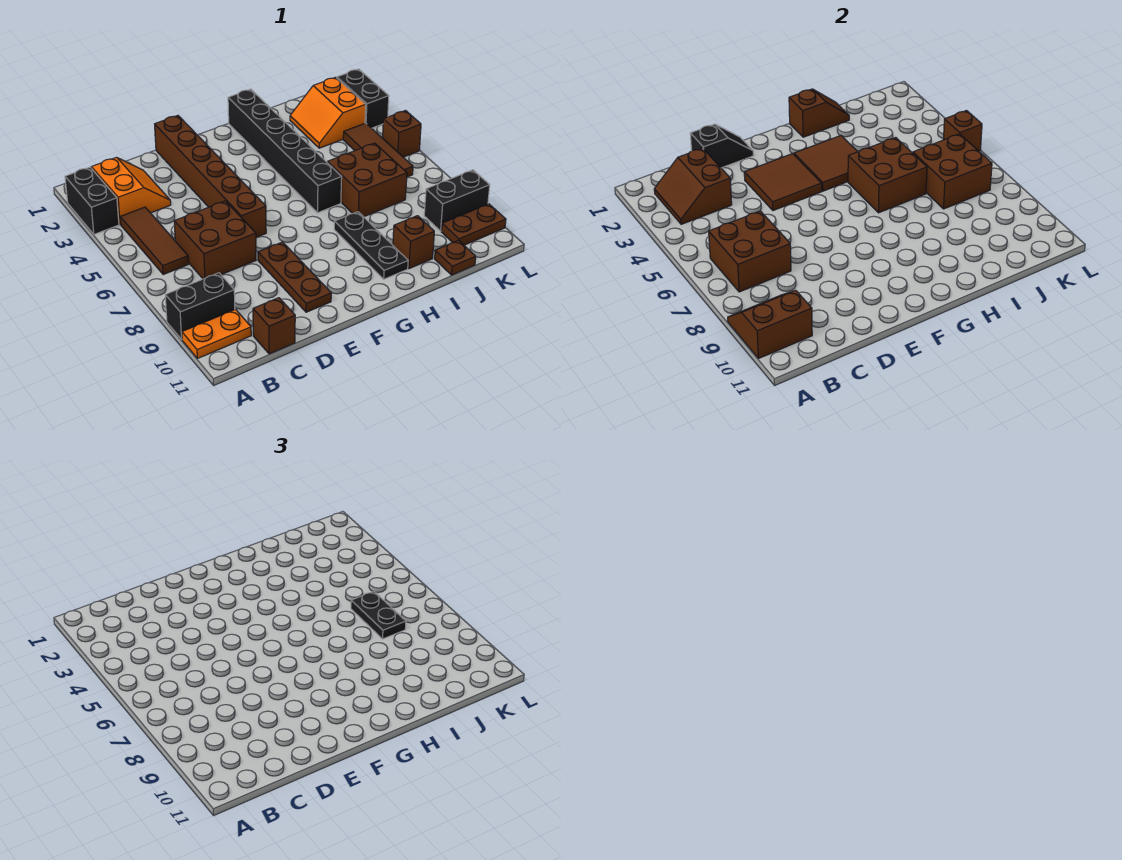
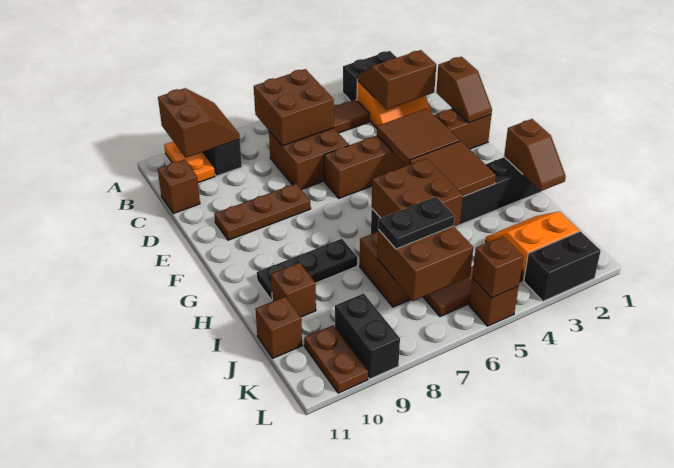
black slope D1:E1 level 2 top D -> brown slope D1:E1 level 2 top D
brown plate J11 level 1 -> brown brick J11 level 1

